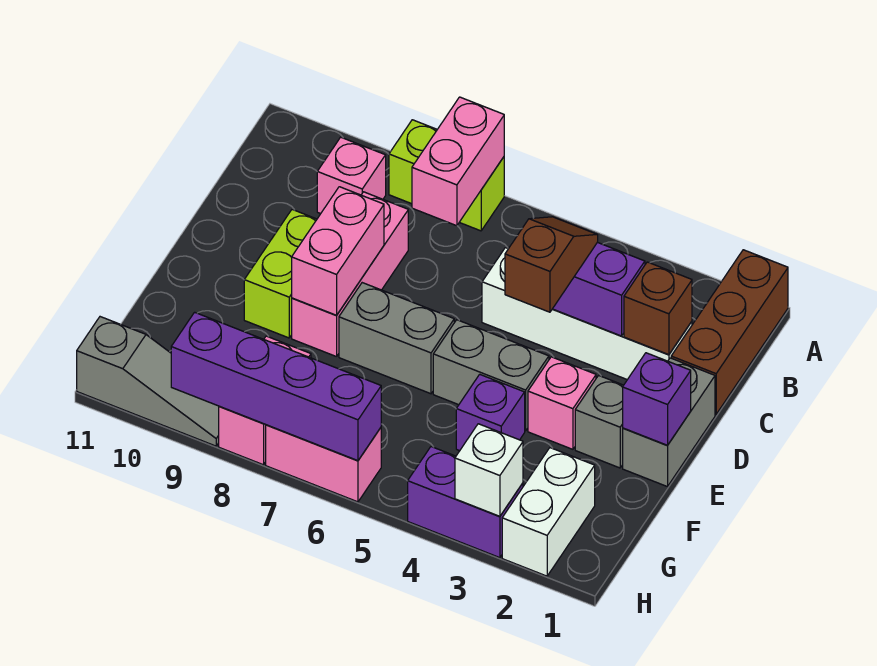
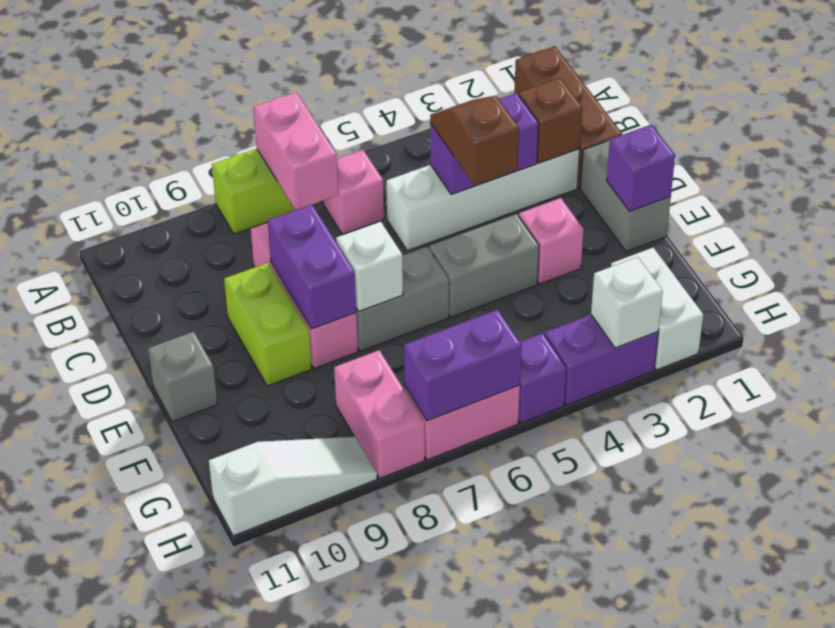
pink brick B9 level 1 -> pink brick B6 level 1
pink brick D8:E8 level 2 -> purple brick D8:E8 level 2
grey brick E2 level 1 -> grey brick E11 level 1
none -> white brick E7 level 2
purple brick F4 level 1 -> purple brick H5 level 1
purple brick H6:H9 level 2 -> purple brick H6:H7 level 2
grey slope H9:H11 level 1 top 11 -> white slope H9:H11 level 1 top 11

